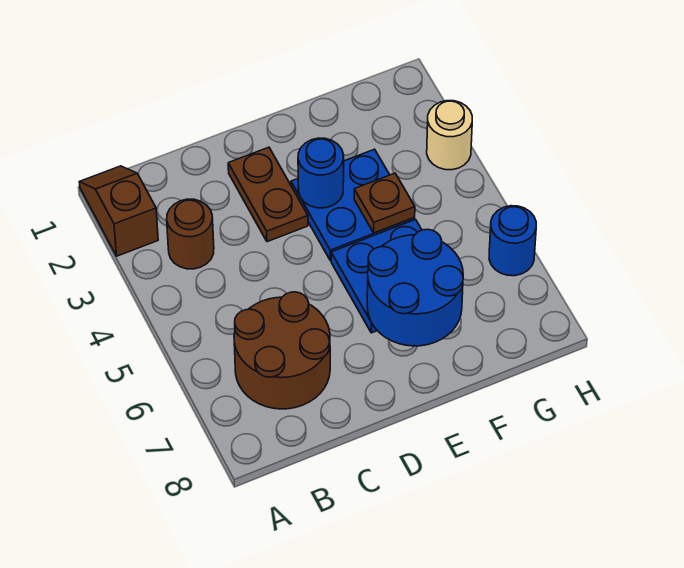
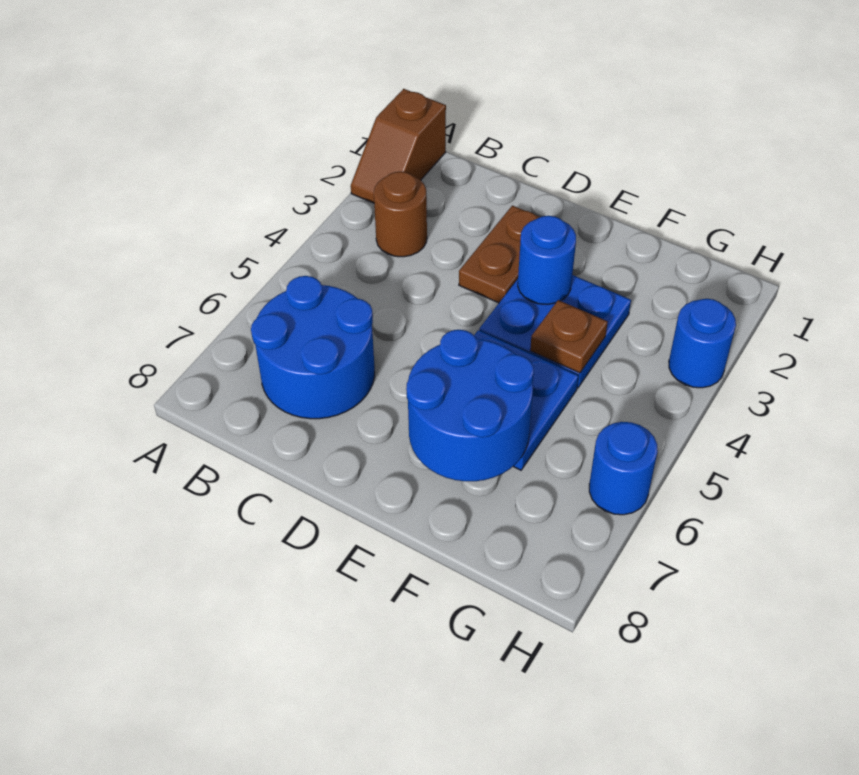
brown slope A1:A2 level 1 top 2 -> brown slope A1:A2 level 1 top 1
brown round brick B6:C7 level 1 -> blue round brick B6:C7 level 1
tan round brick H3 level 1 -> blue round brick H3 level 1

